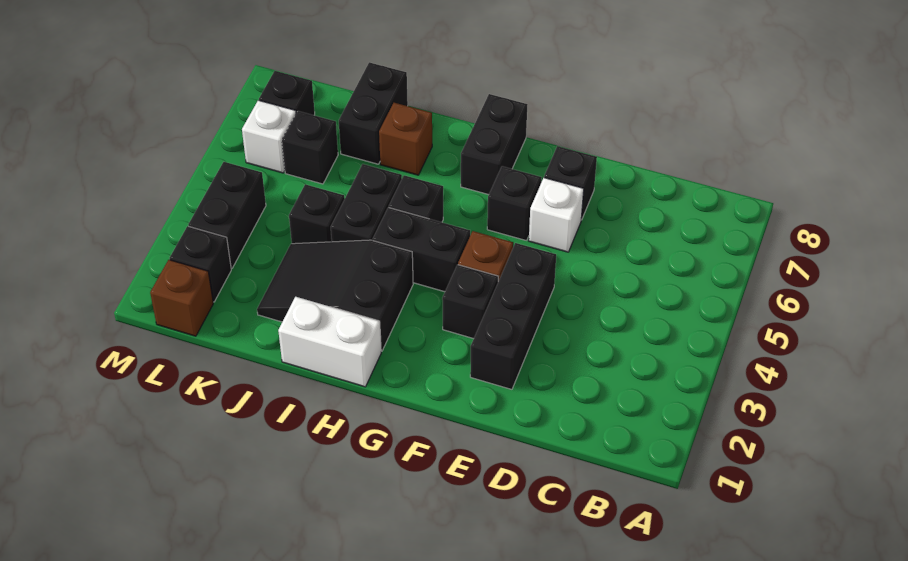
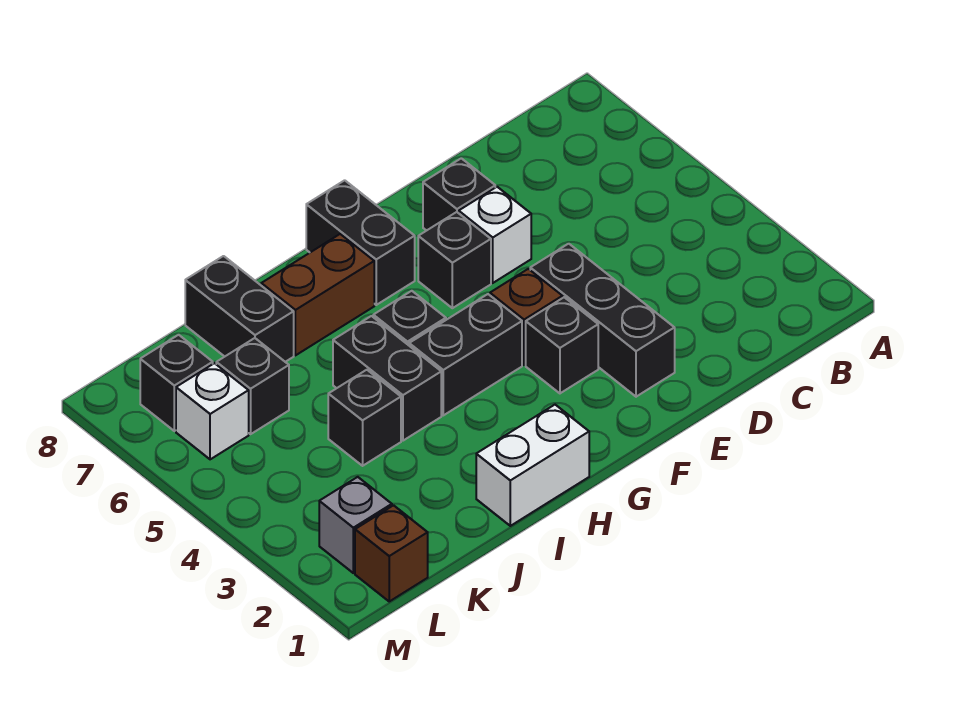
black slope H2:J3 level 1 top H -> none
brown brick I7 level 1 -> brown brick H7:I7 level 1
black brick L2 level 1 -> grey brick L2 level 1
black brick L3:L4 level 1 -> none

